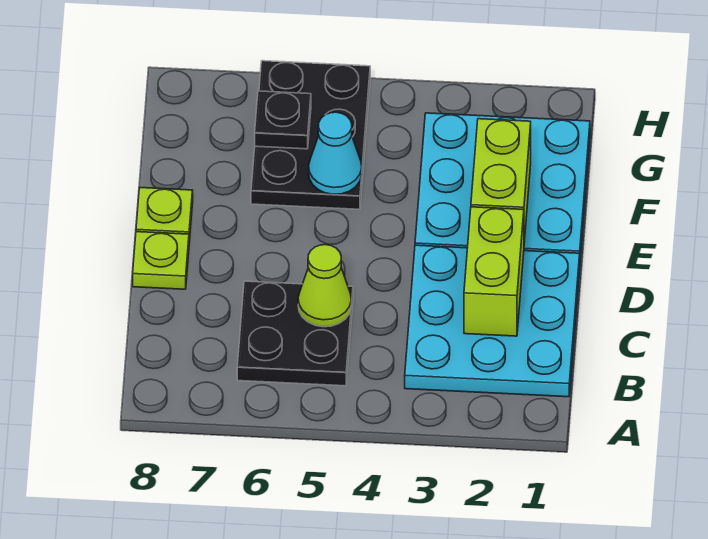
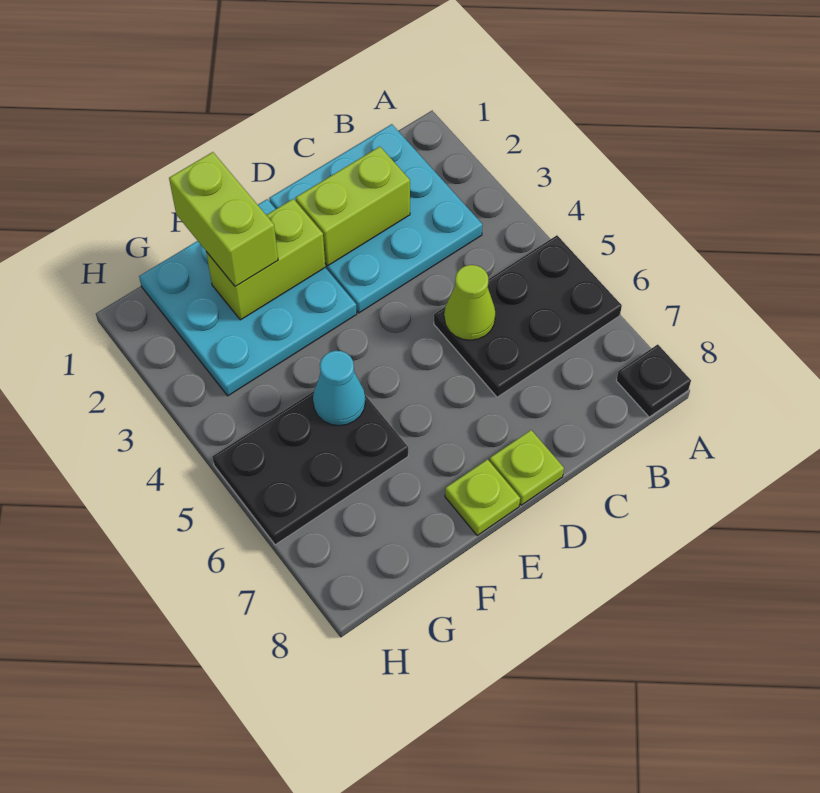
black plate B5:C6 level 1 -> black plate A5:C6 level 1
none -> lime brick F1:F2 level 3
black plate G6 level 2 -> black plate A8 level 1

